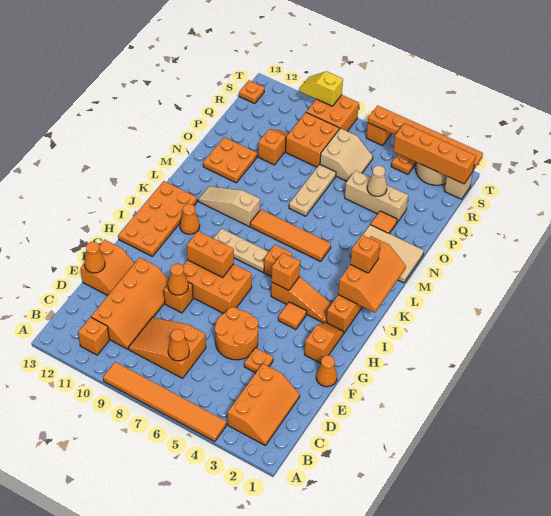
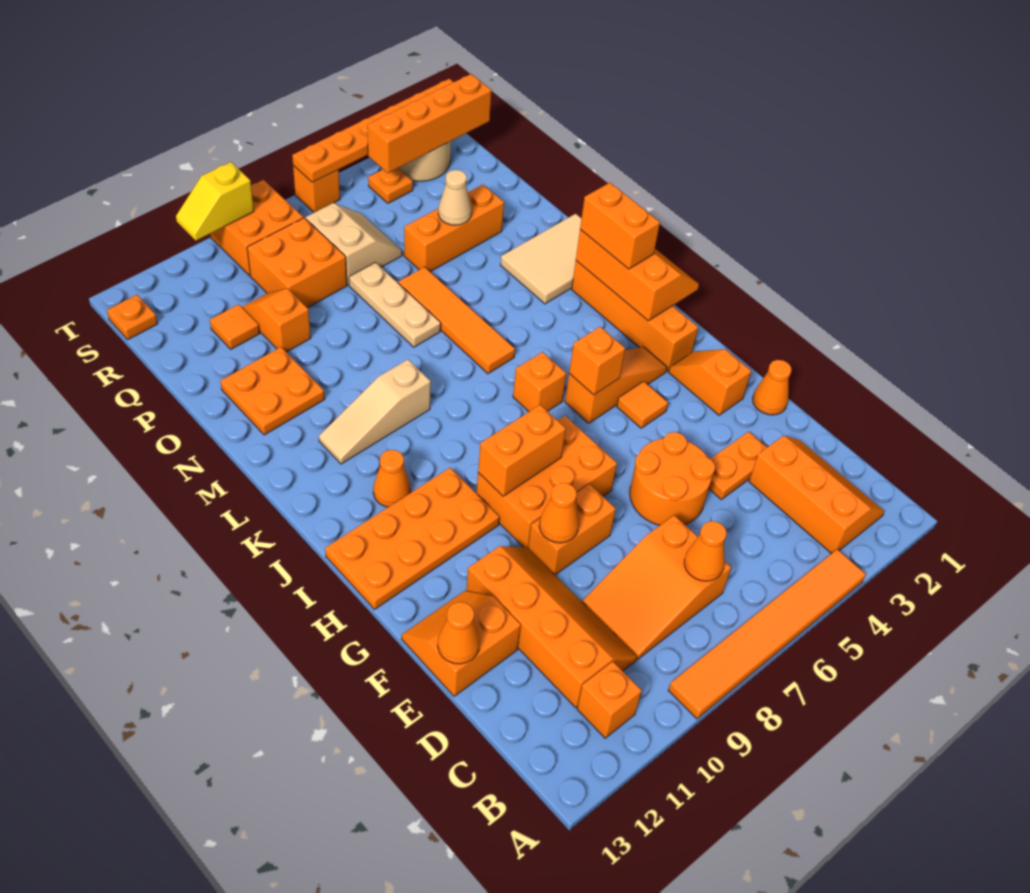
orange plate E4 level 1 -> orange plate E3:E4 level 1
orange slope E12:F13 level 1 top 13 -> orange slope E12:F13 level 1 top E
orange brick F9 level 1 -> orange brick F8:F9 level 1
orange plate H12:K13 level 1 -> orange plate H10:I13 level 1
tan plate J7:J9 level 1 -> none
orange brick K2 level 3 -> orange brick K2:L2 level 3
orange tile L5:L8 level 1 -> orange tile L6:O6 level 1
orange tile O3 level 1 -> orange tile Q11 level 1
tan brick P3:P5 level 1 -> orange brick P3:P5 level 1
tan brick S1 level 1 -> none

